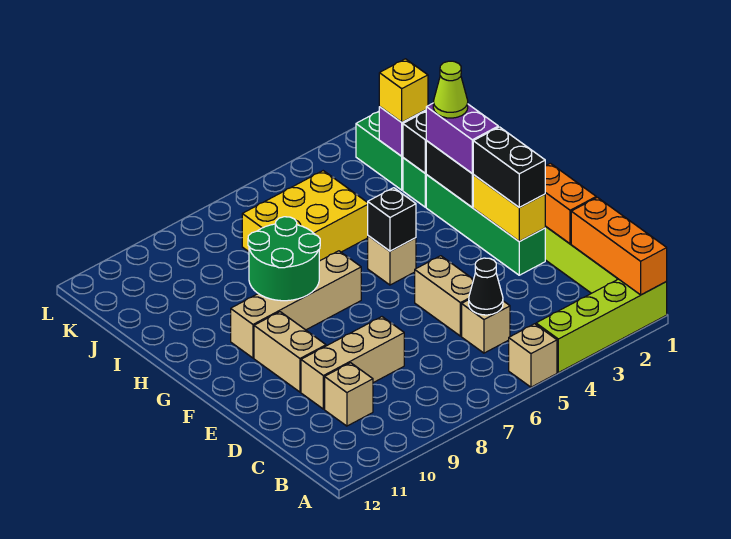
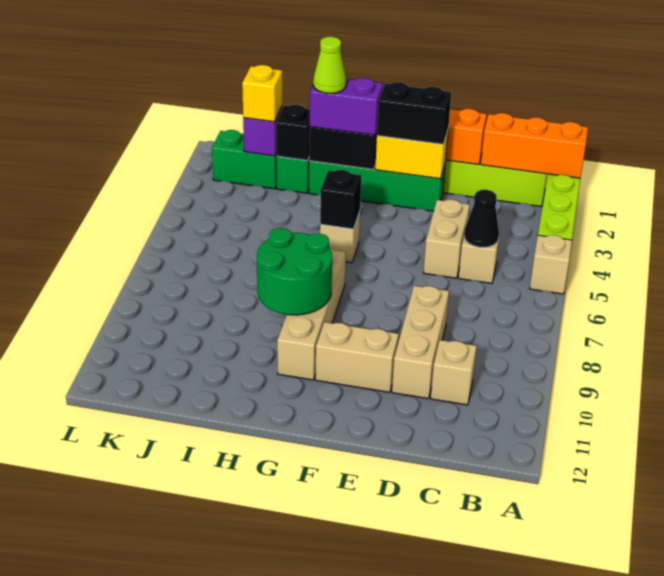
tan brick D5:E5 level 1 -> tan brick D4:D5 level 1
yellow brick I5:J7 level 1 -> none

